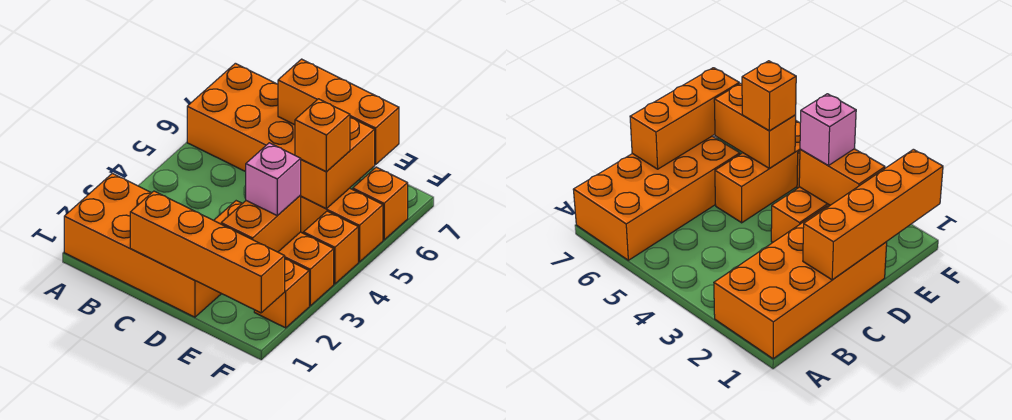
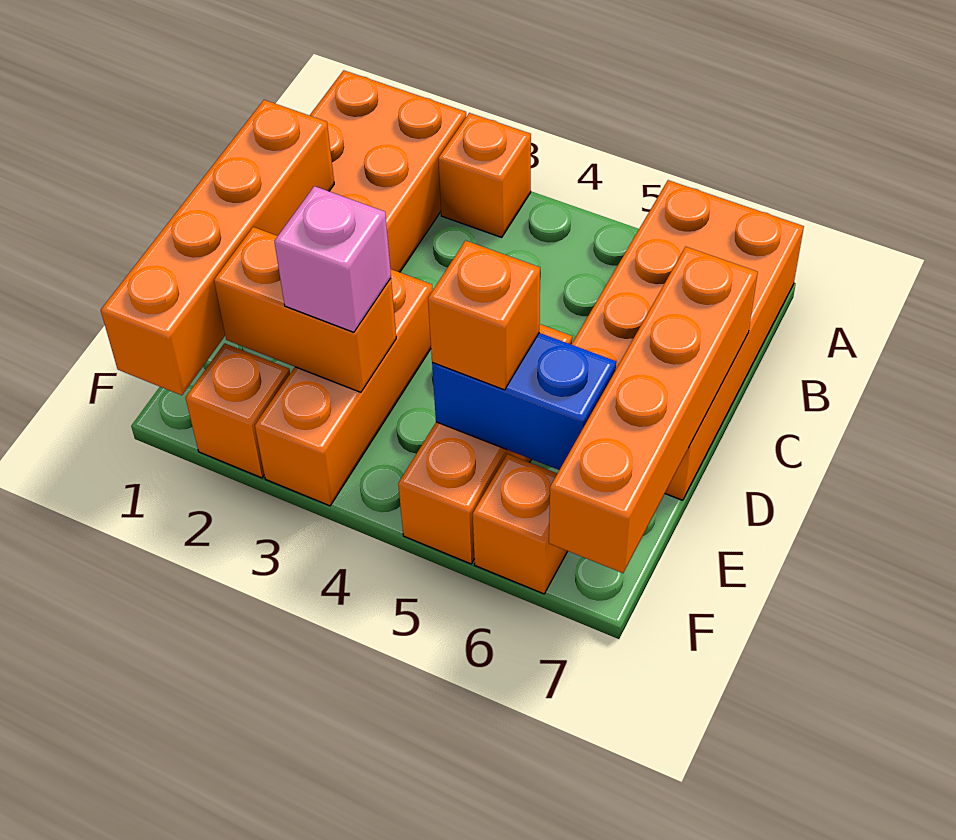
orange brick C7:E7 level 2 -> orange brick C7:F7 level 2
orange brick E5:E6 level 2 -> blue brick E5:E6 level 2
orange brick F4 level 1 -> orange brick A3 level 1

